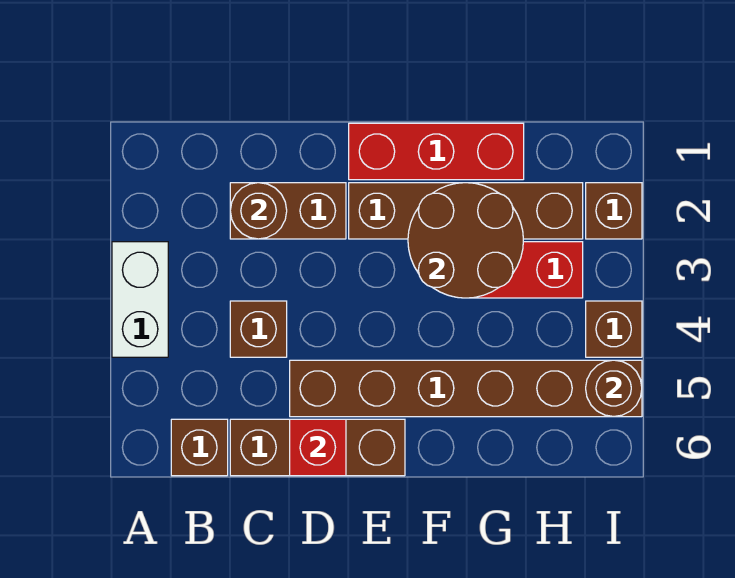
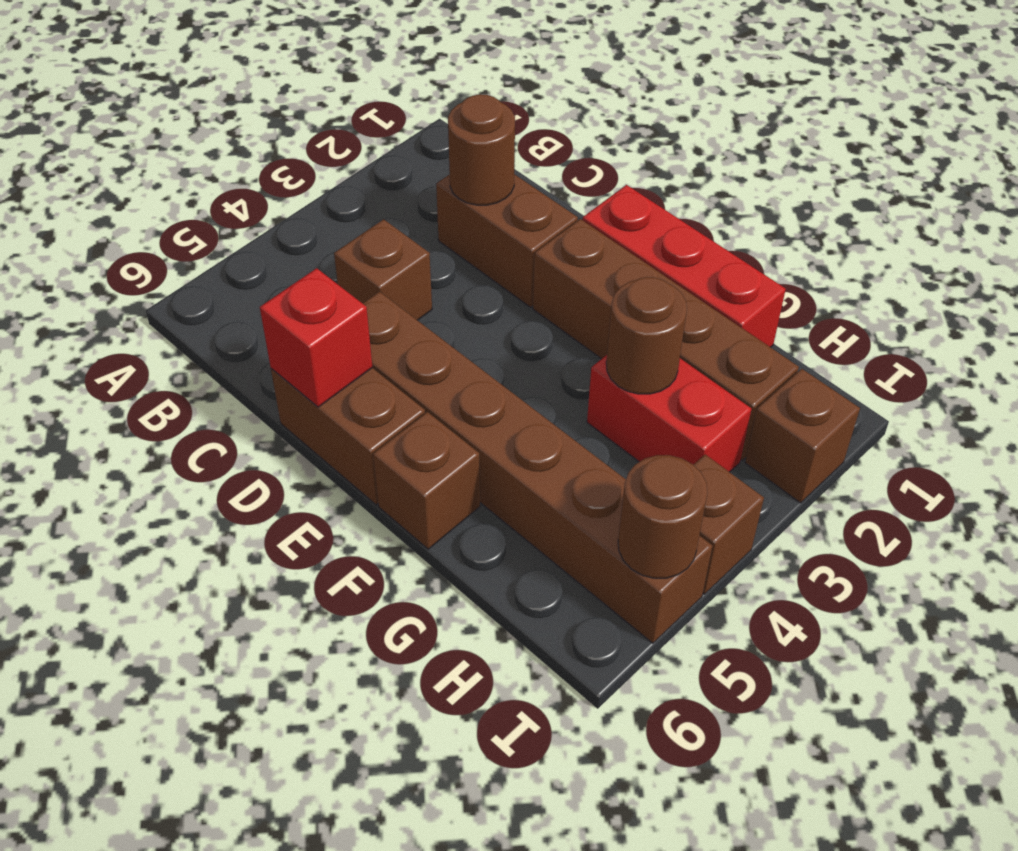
white brick A3:A4 level 1 -> none
brown brick B6 level 1 -> brown brick F6 level 1
brown brick C6:E6 level 1 -> brown brick D6:E6 level 1
brown round brick F2:G3 level 2 -> brown round brick G3 level 2

